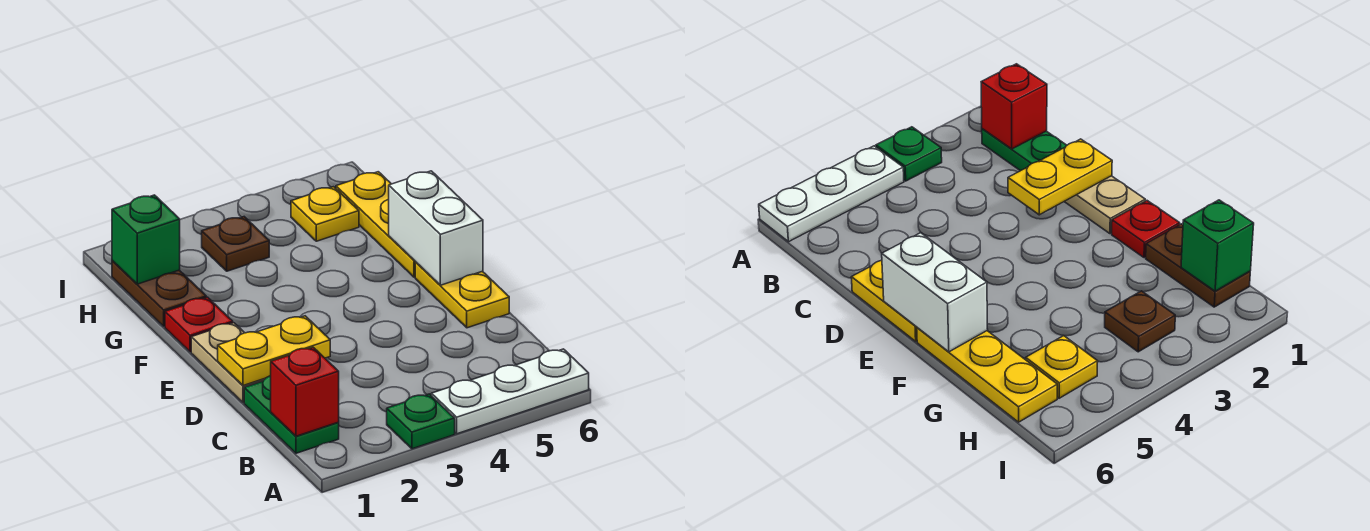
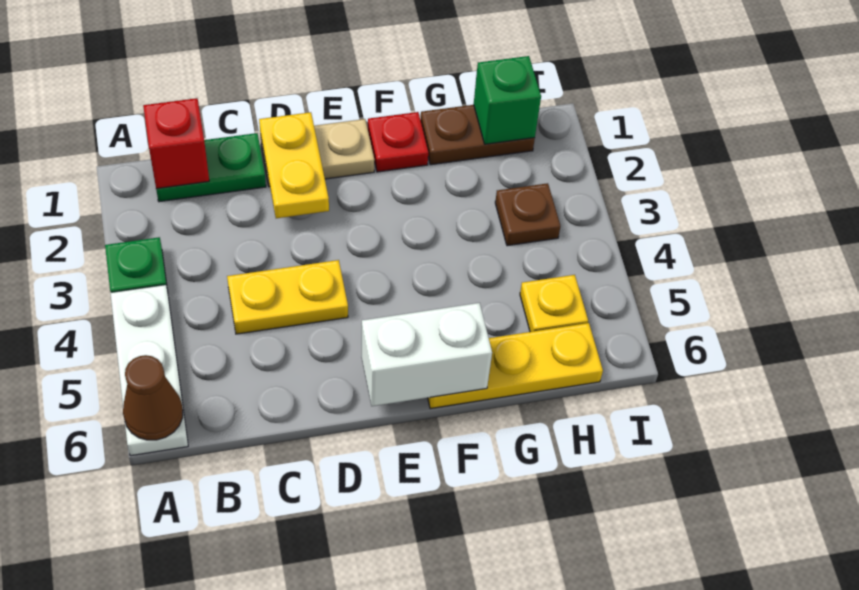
none -> brown cone A6 level 2
yellow plate D6:E6 level 1 -> yellow plate C4:D4 level 1

